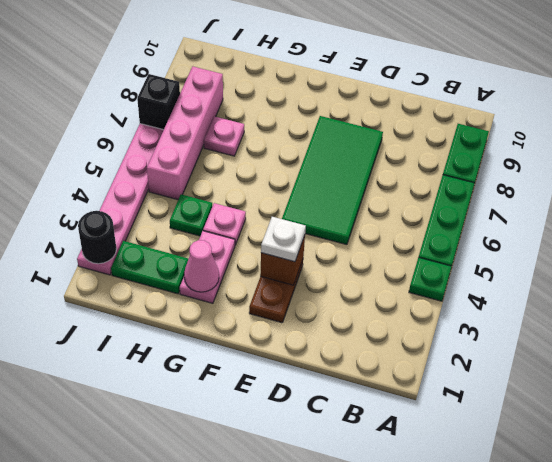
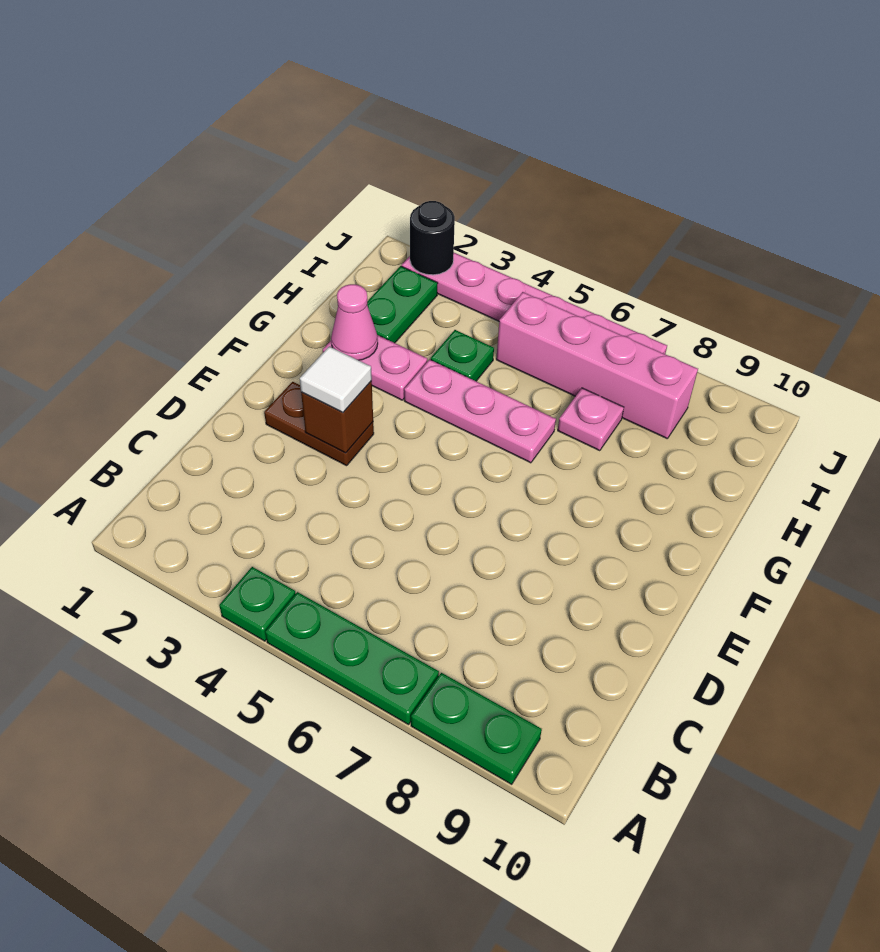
green tile D5:E8 level 1 -> none
white plate E3 level 3 -> white tile E3 level 3
pink plate G4 level 1 -> pink plate G4:G6 level 1
black brick J7 level 2 -> none

